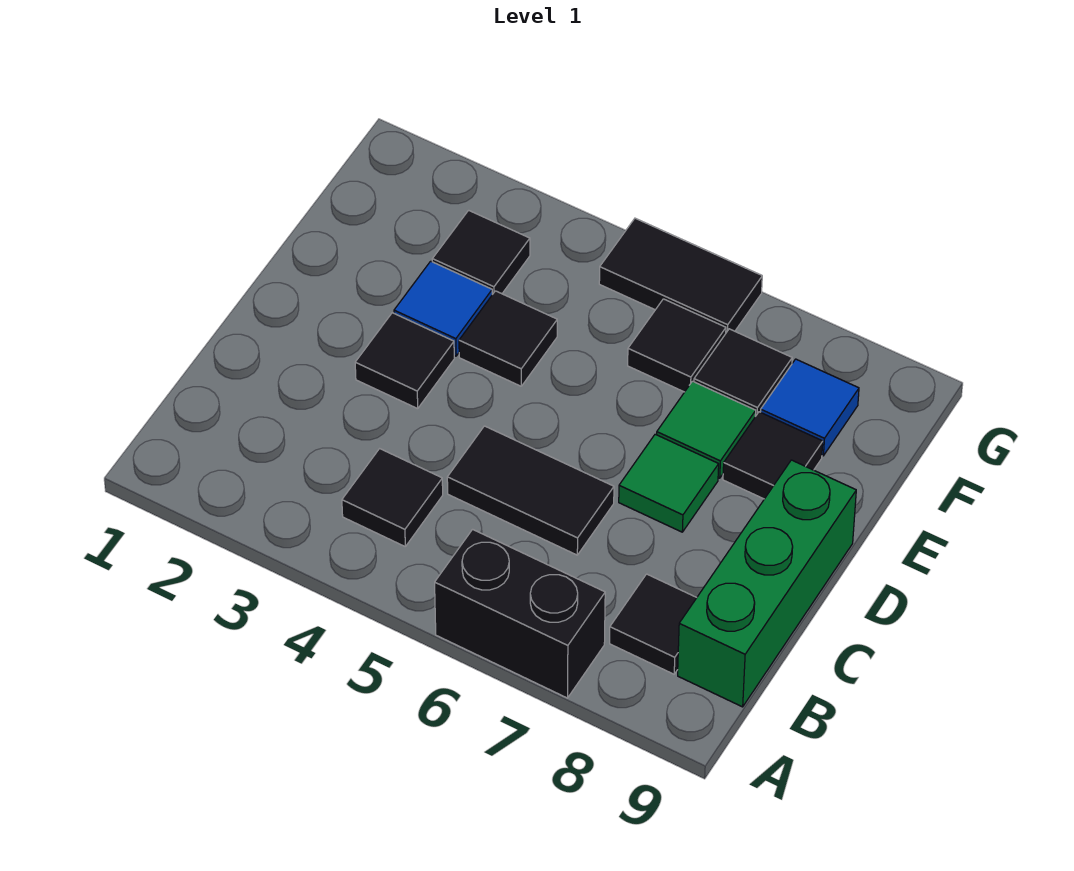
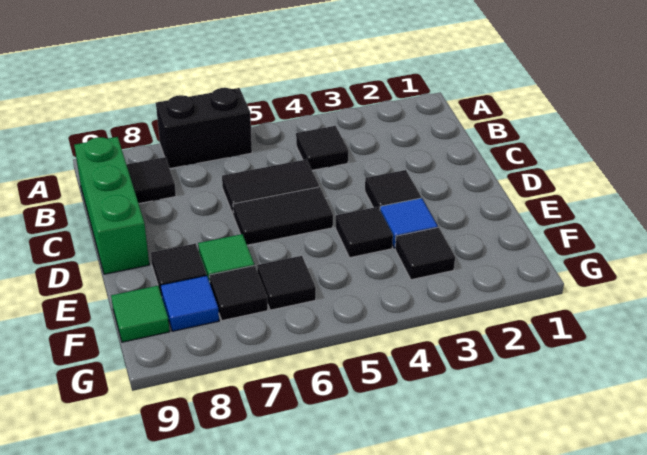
green tile D7 level 1 -> green tile F9 level 1
black tile G5:G6 level 1 -> black tile D5:D6 level 1

